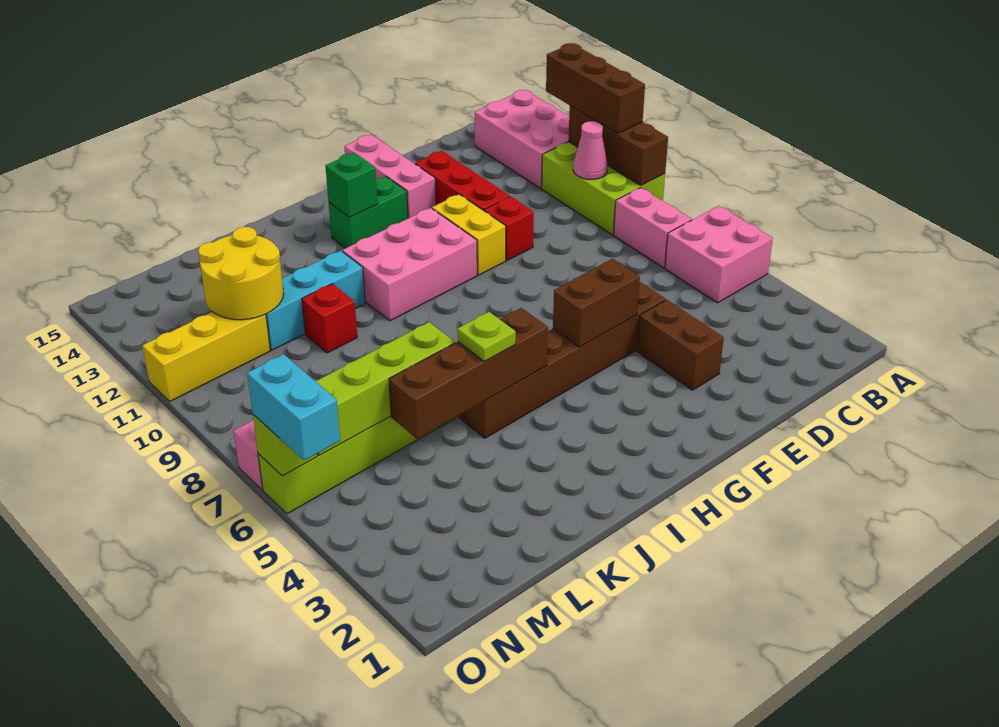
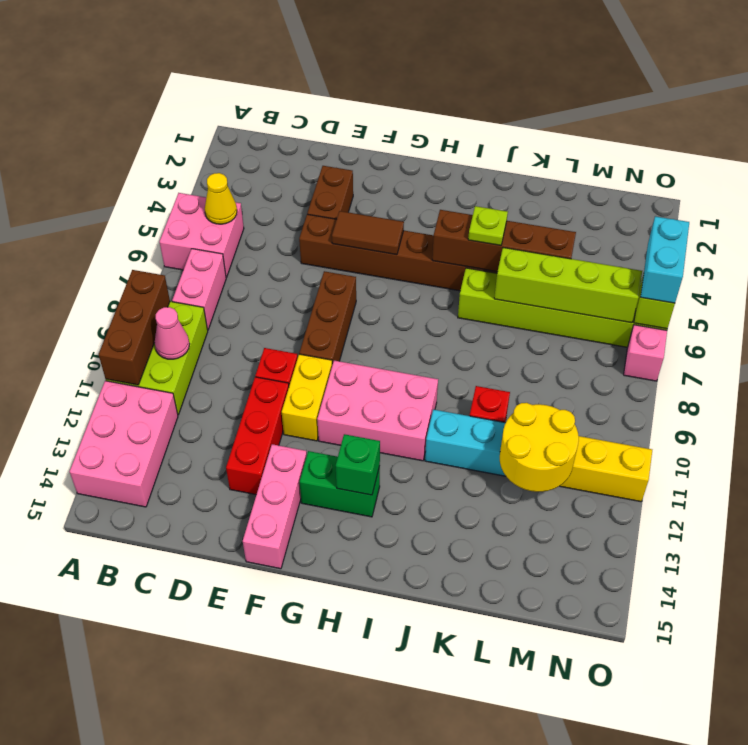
brown brick A10:A12 level 3 -> brown brick F7:F9 level 1
none -> yellow cone B5 level 2
brown brick F5:G5 level 2 -> brown tile F5:G5 level 2

